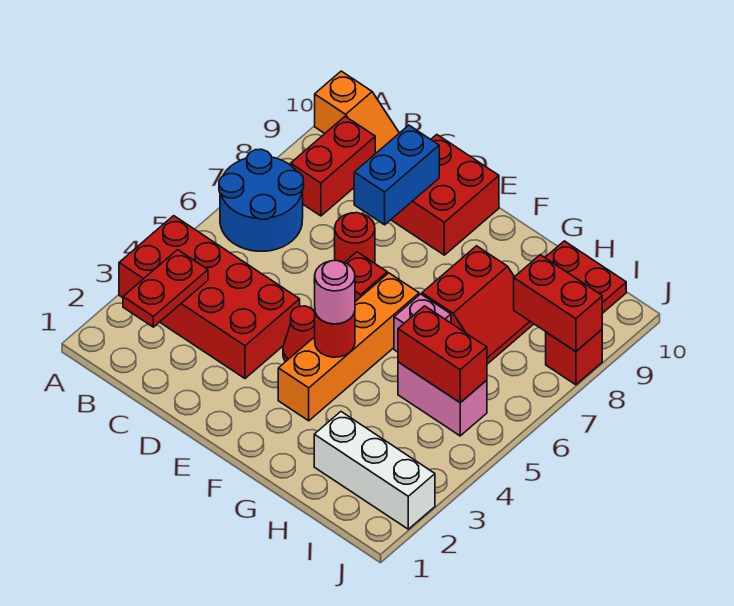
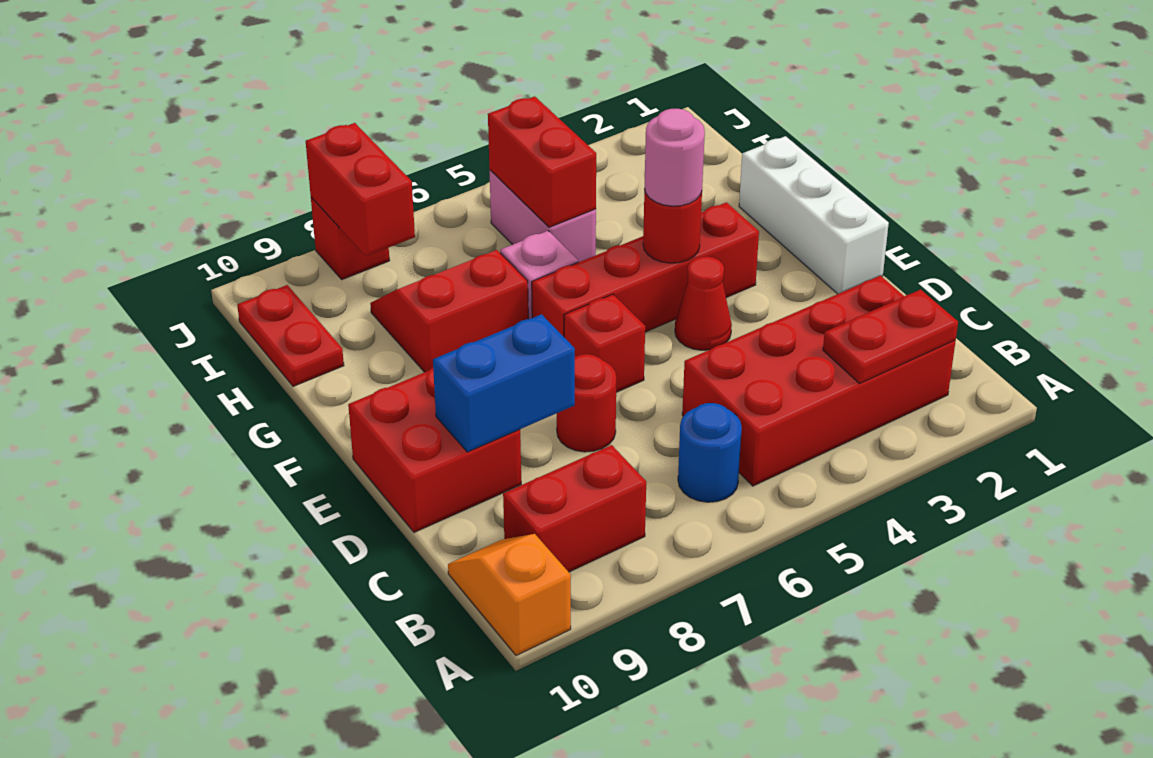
red brick A3:D4 level 1 -> red brick B2:C5 level 1
blue round brick A6:B7 level 1 -> blue round brick B6 level 1
orange brick F3:F6 level 1 -> red brick F3:F6 level 1
white brick H2:J2 level 1 -> white brick E1:G1 level 1

